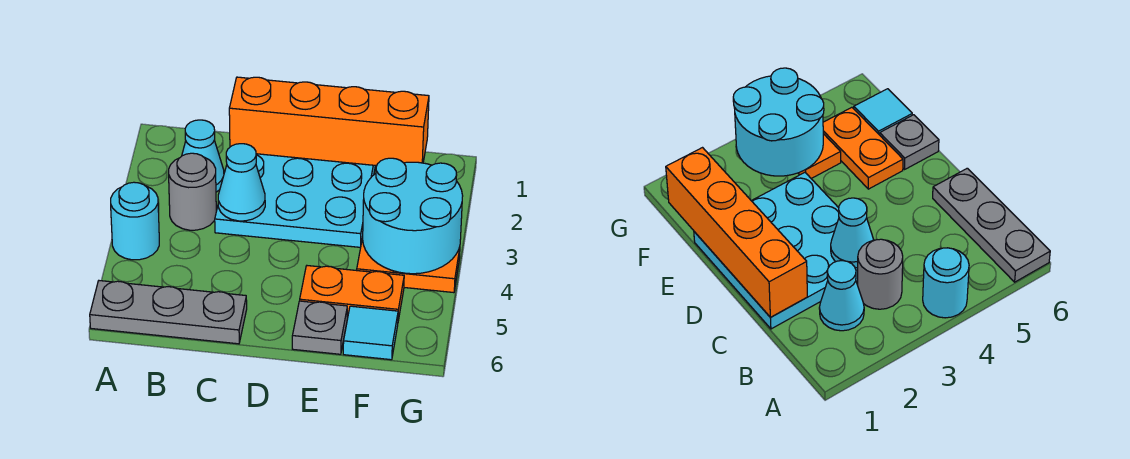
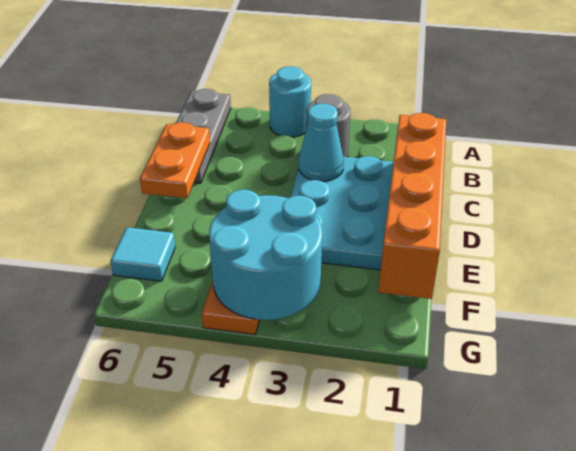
cyan cone B2 level 1 -> none
orange plate E5:F5 level 1 -> orange plate C6:D6 level 2
grey plate E6 level 1 -> none

